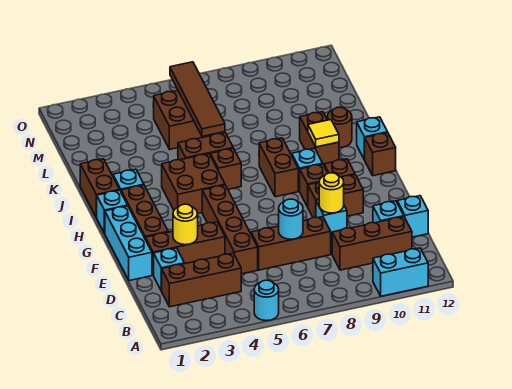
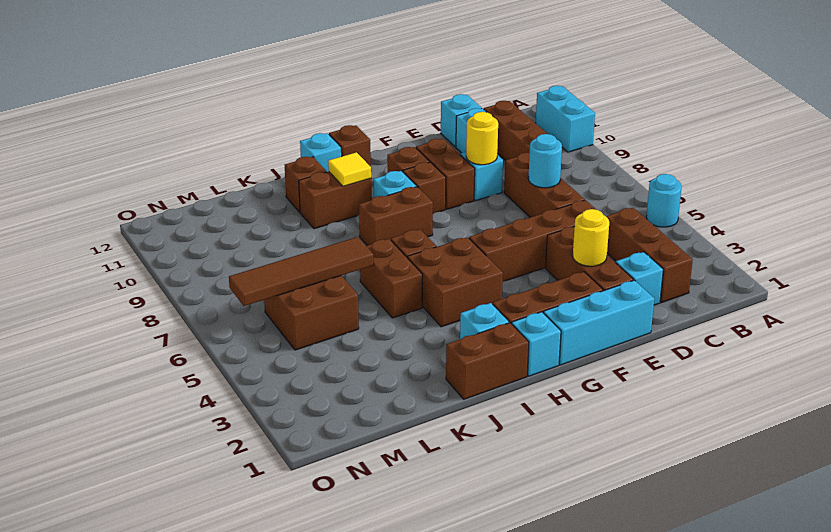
brown round brick J11 level 1 -> brown brick J11 level 1

